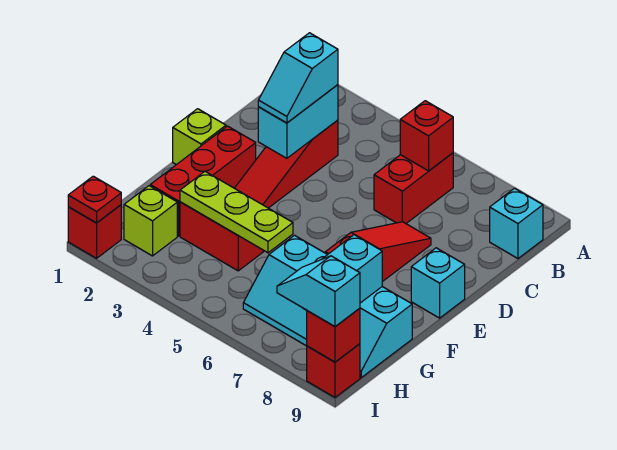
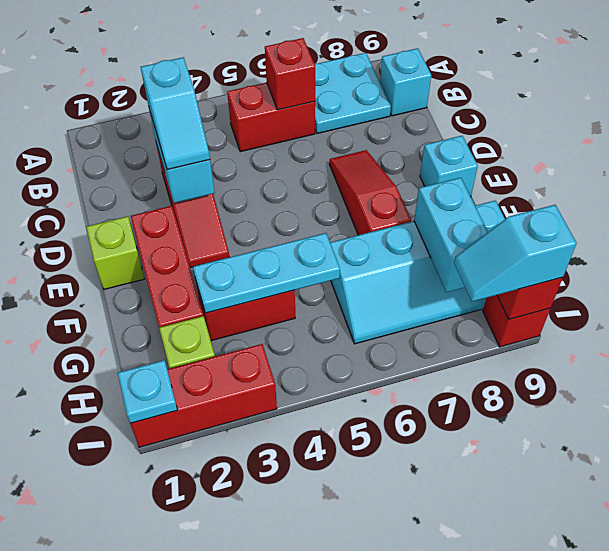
none -> cyan plate A7:B8 level 1
red brick B6:C6 level 1 -> red brick B5:B6 level 1
lime plate G3:G5 level 2 -> cyan plate G3:G5 level 2
red brick I1 level 1 -> red brick I1:I3 level 1
red plate I1 level 2 -> cyan plate I1 level 2

